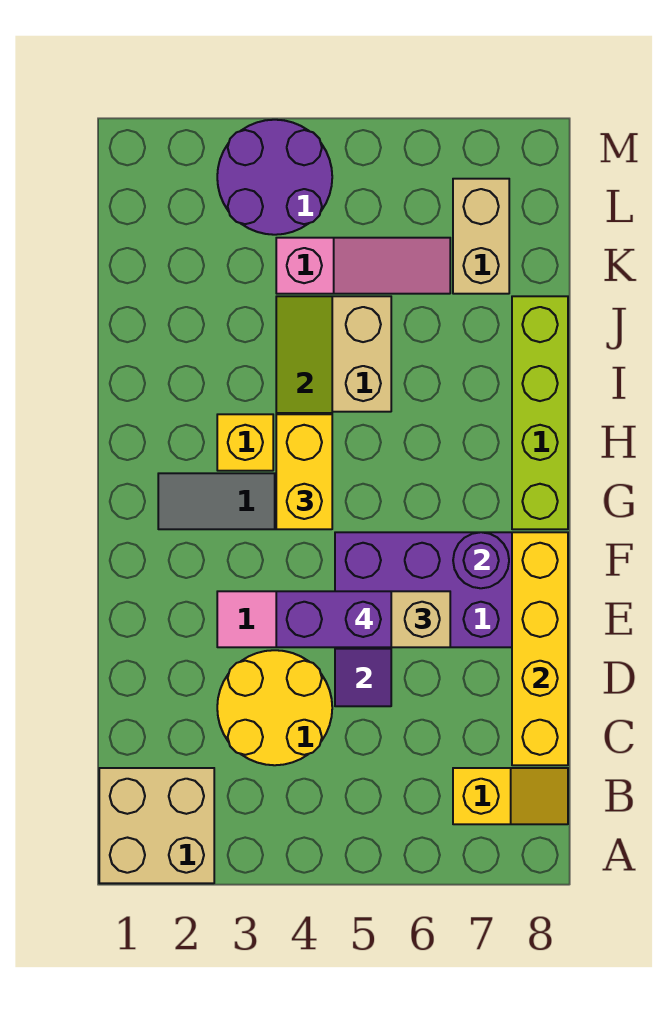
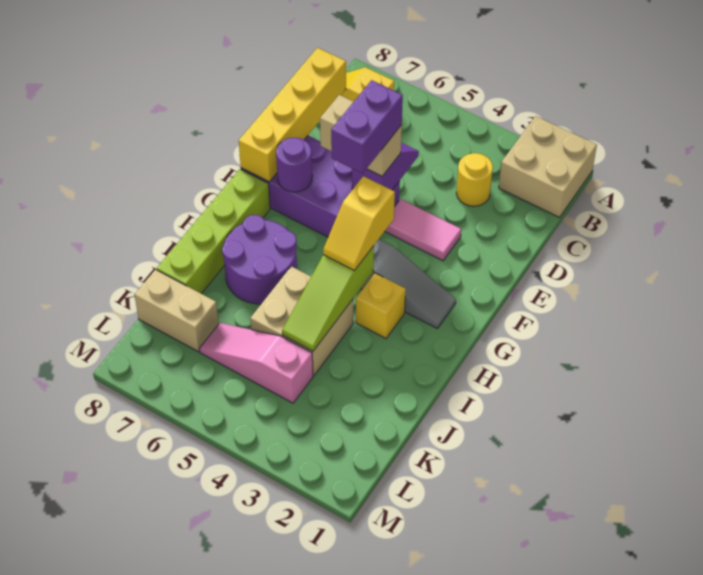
yellow round brick C3:D4 level 1 -> yellow round brick C3 level 1
purple brick E4:E5 level 4 -> purple brick E5:F5 level 4
yellow brick G4:H4 level 3 -> yellow slope G4:H4 level 3 top G
tan brick K7:L7 level 1 -> tan brick K7:K8 level 1
purple round brick L3:M4 level 1 -> purple round brick H6:I7 level 1

